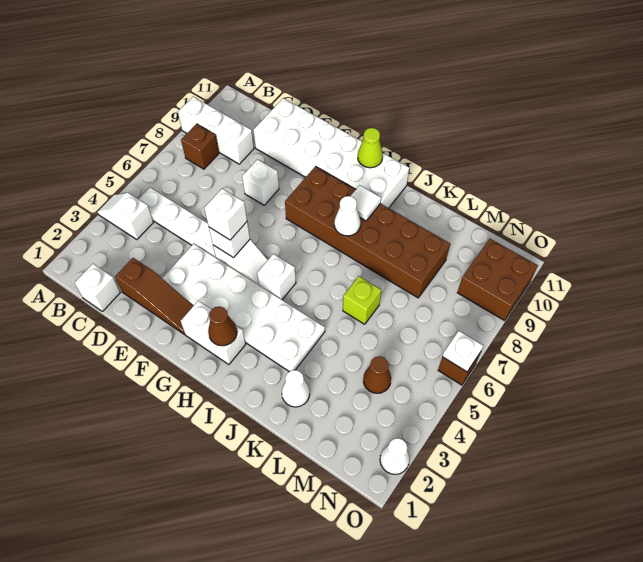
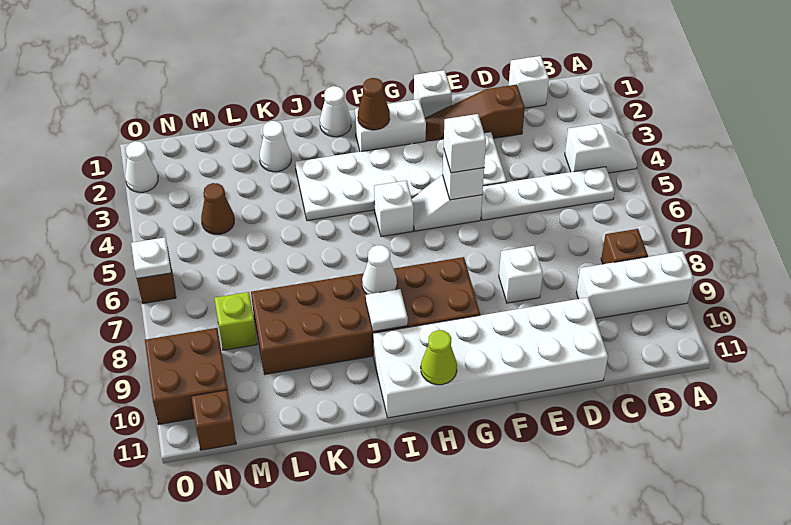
none -> white brick F1 level 1
none -> white cone I1 level 1
lime brick K6 level 1 -> lime brick M8 level 1
none -> brown brick N11 level 1

